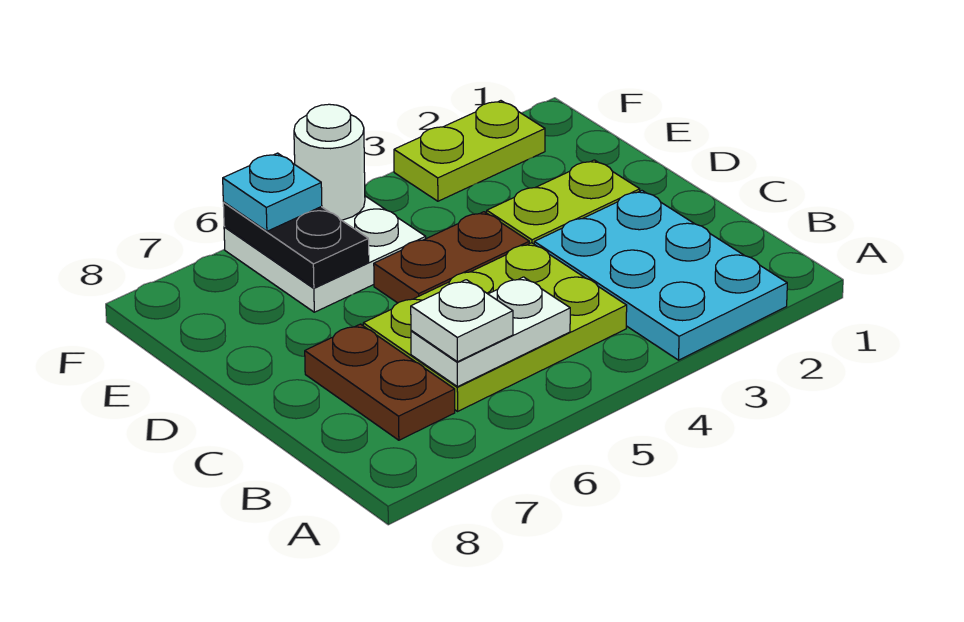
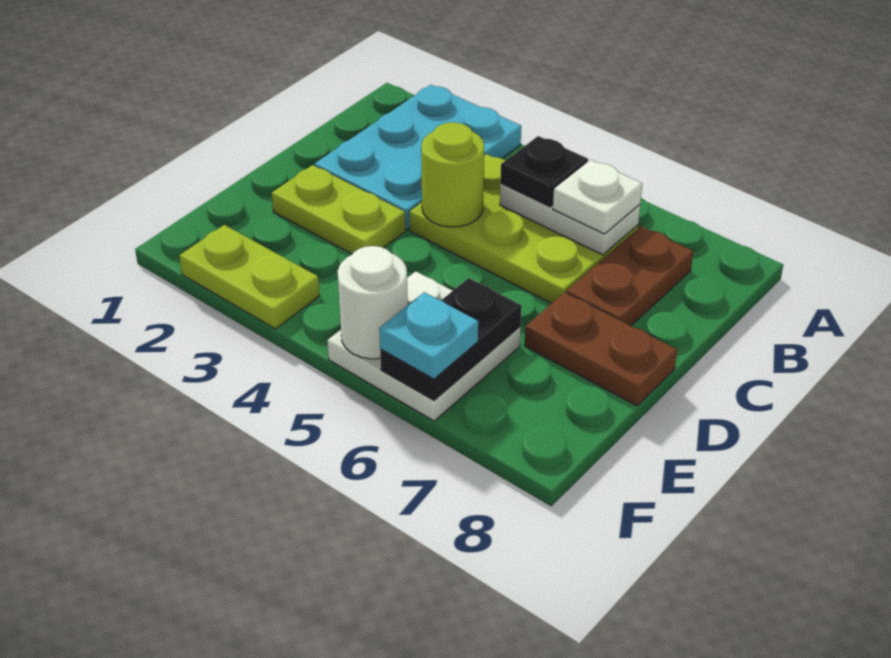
none -> black plate B5 level 3
none -> lime round brick C4 level 2
brown plate D4:D5 level 1 -> brown plate D7:D8 level 1

